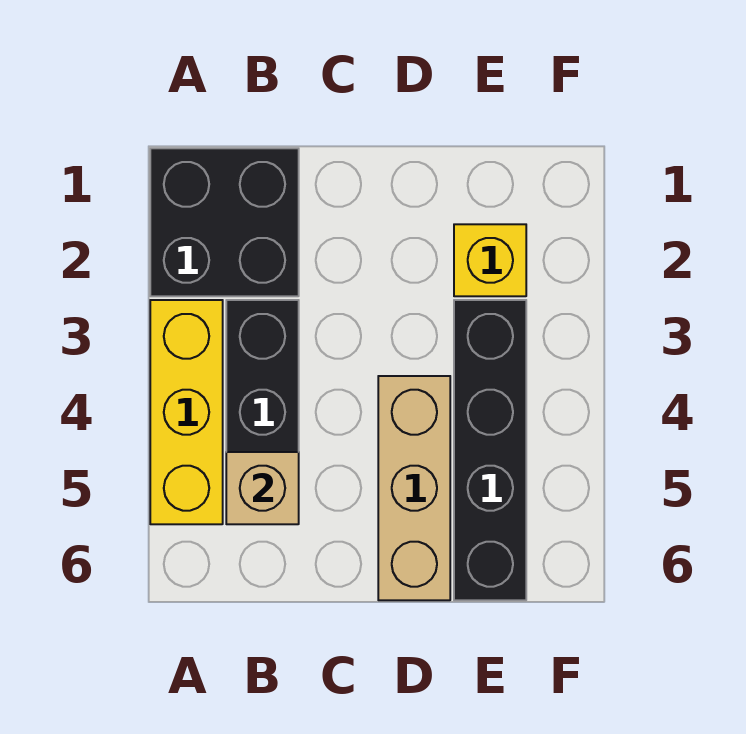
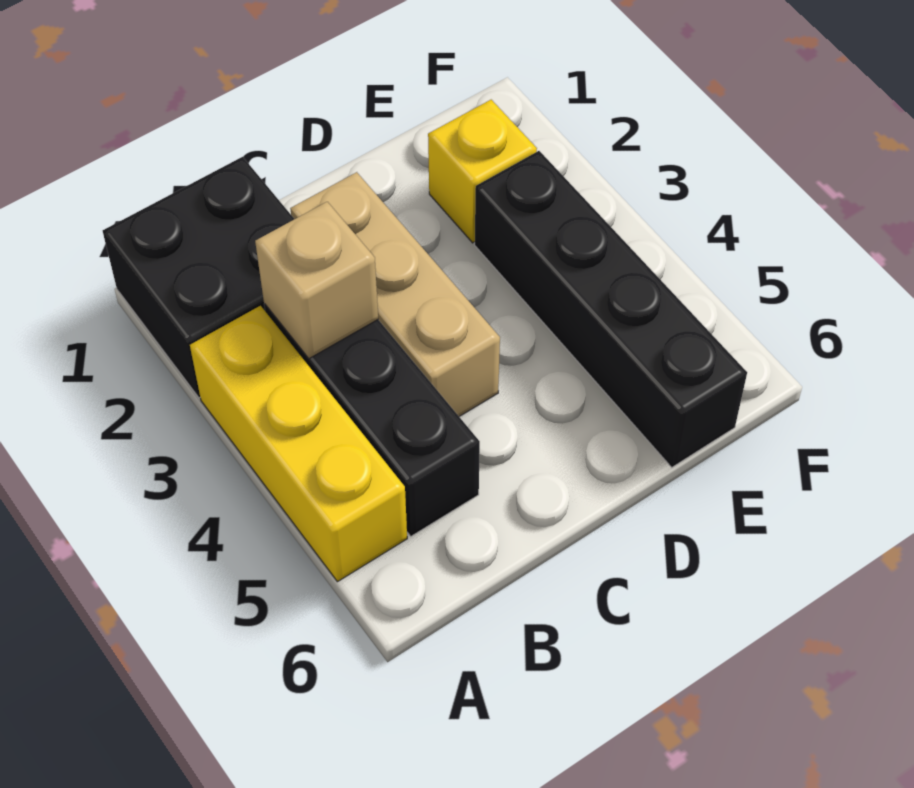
tan brick B5 level 2 -> tan brick B3 level 2
tan brick D4:D6 level 1 -> tan brick C2:C4 level 1

